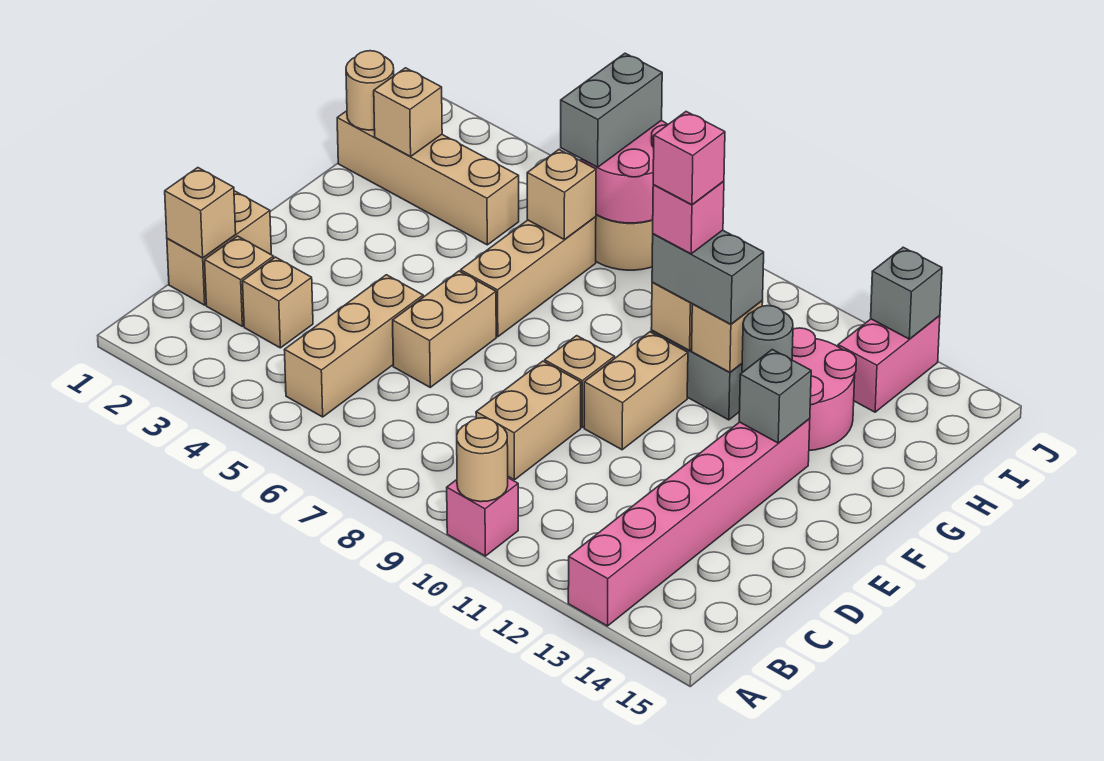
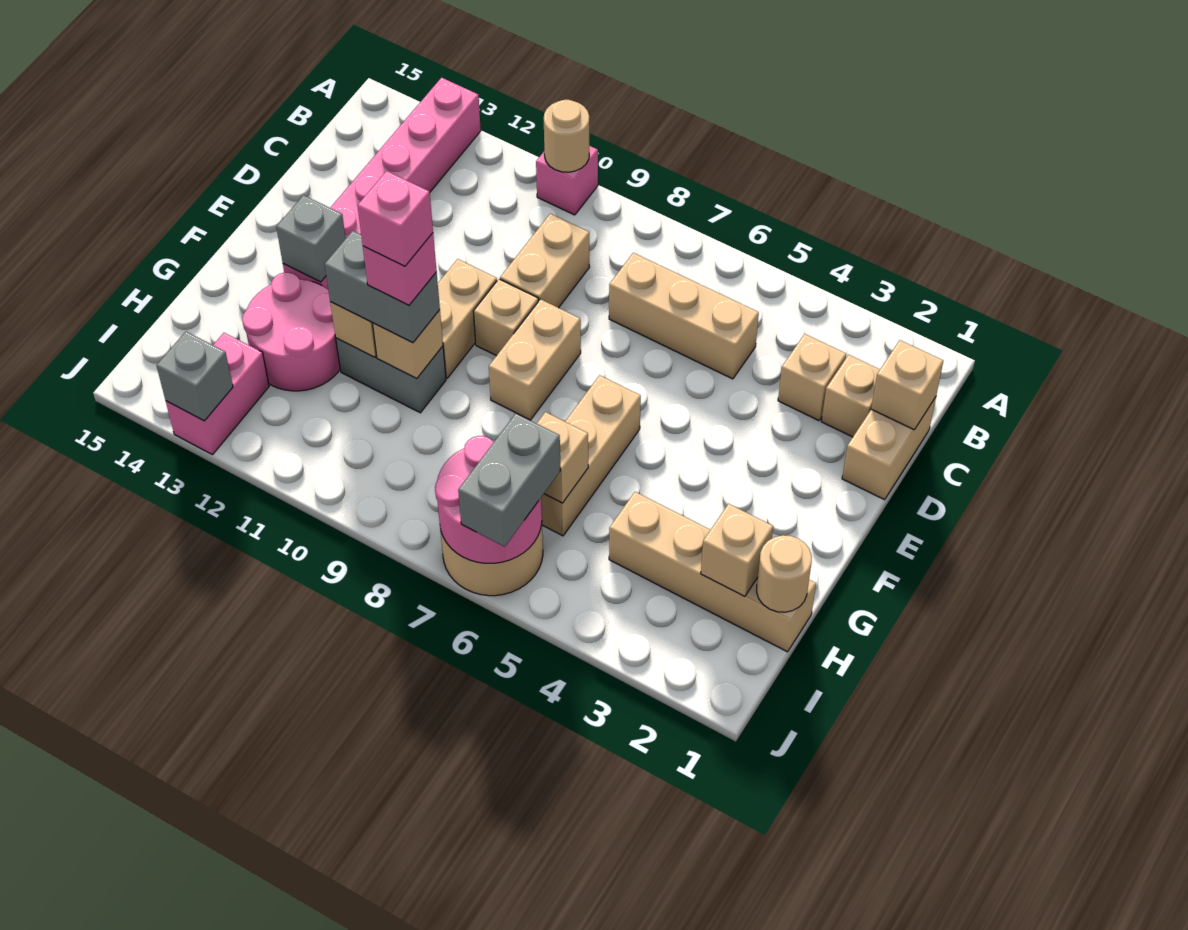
tan brick B5:D5 level 1 -> tan brick C5:C7 level 1
tan brick D6:E6 level 1 -> tan brick E8:F8 level 1
grey round brick G12 level 2 -> none

